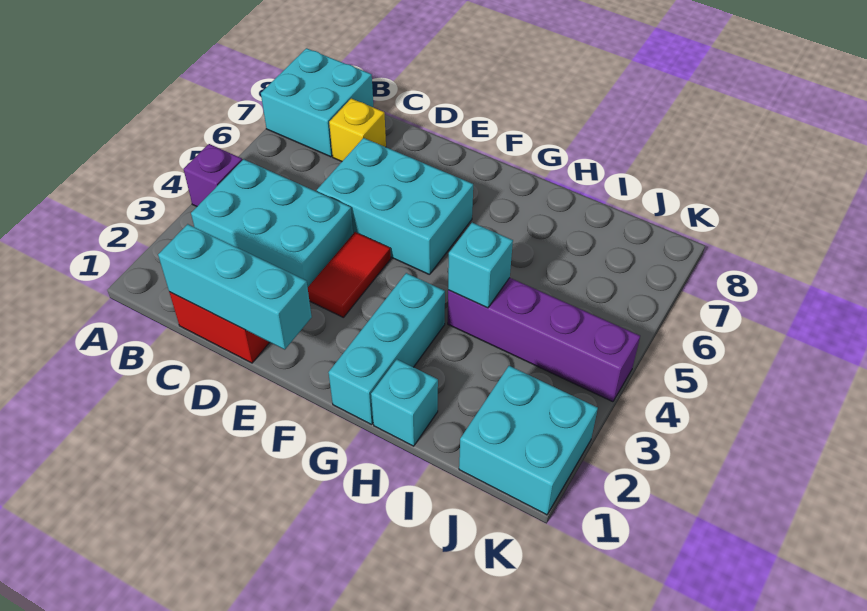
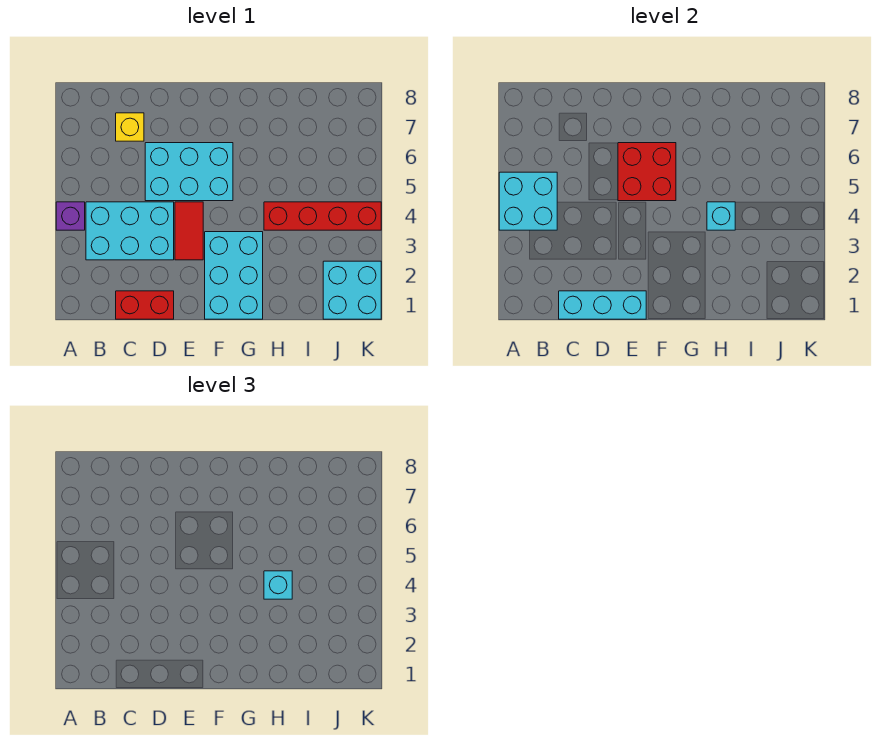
cyan brick A7:B8 level 1 -> cyan brick A4:B5 level 2
none -> red brick E5:F6 level 2
cyan brick G1:G3 level 1 -> cyan brick F1:G3 level 1
cyan brick H1 level 1 -> cyan brick H4 level 3
purple brick H4:K4 level 1 -> red brick H4:K4 level 1

